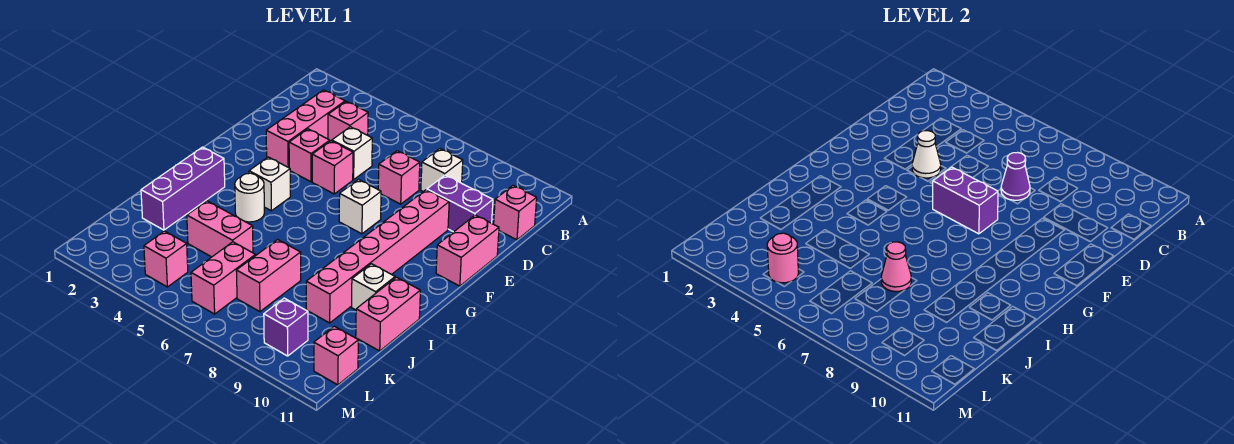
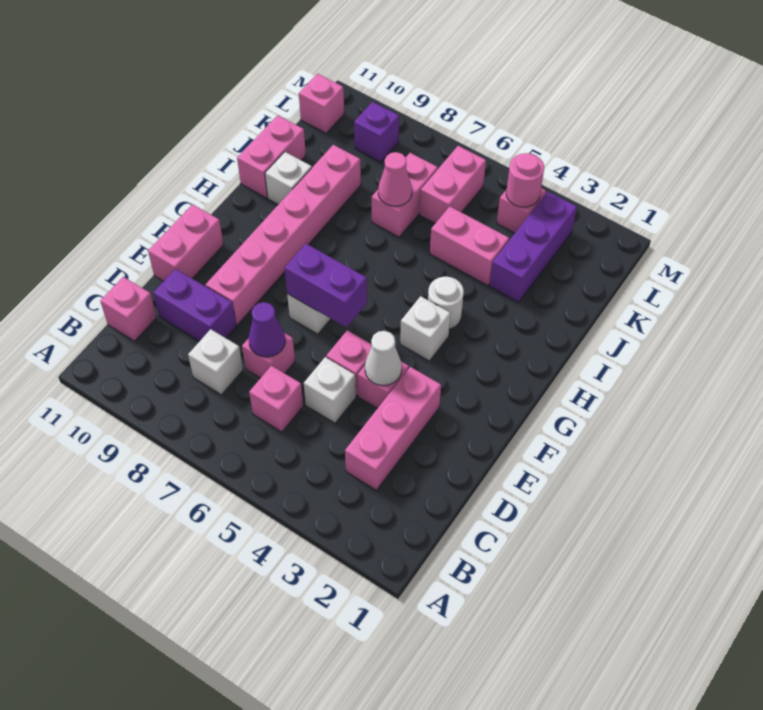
pink brick C4 level 1 -> pink brick C6 level 1
purple brick H2:J2 level 1 -> purple brick J3:L3 level 1

